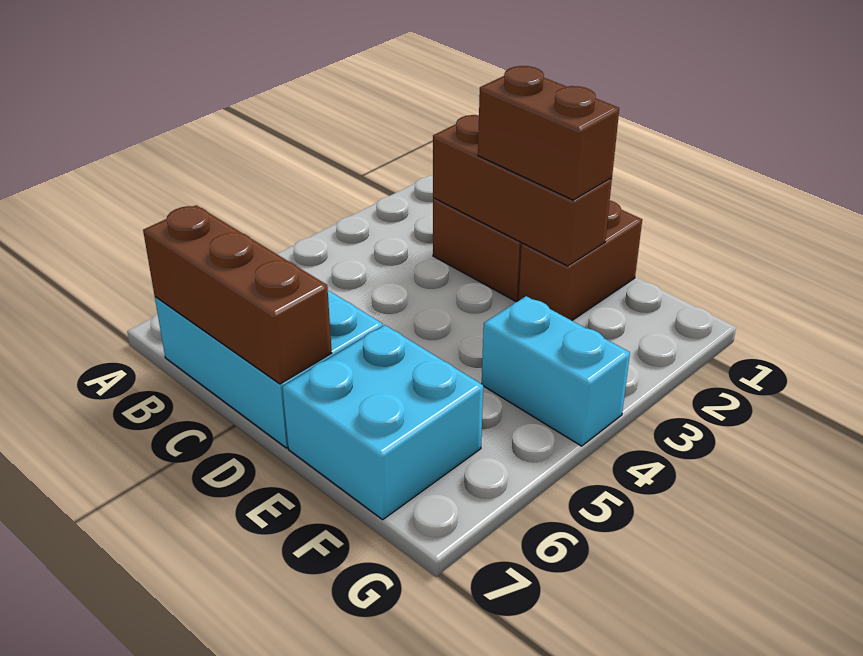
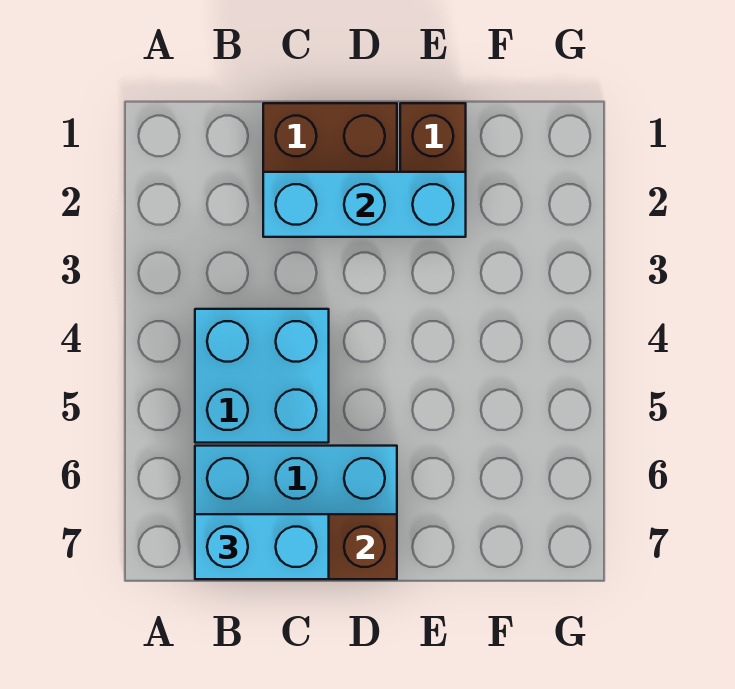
brown brick C2:E2 level 2 -> cyan brick C2:E2 level 2
brown brick D2:E2 level 3 -> none
cyan brick E6:F7 level 1 -> cyan brick B4:C5 level 1
cyan brick F4:G4 level 1 -> cyan brick B7:C7 level 3

